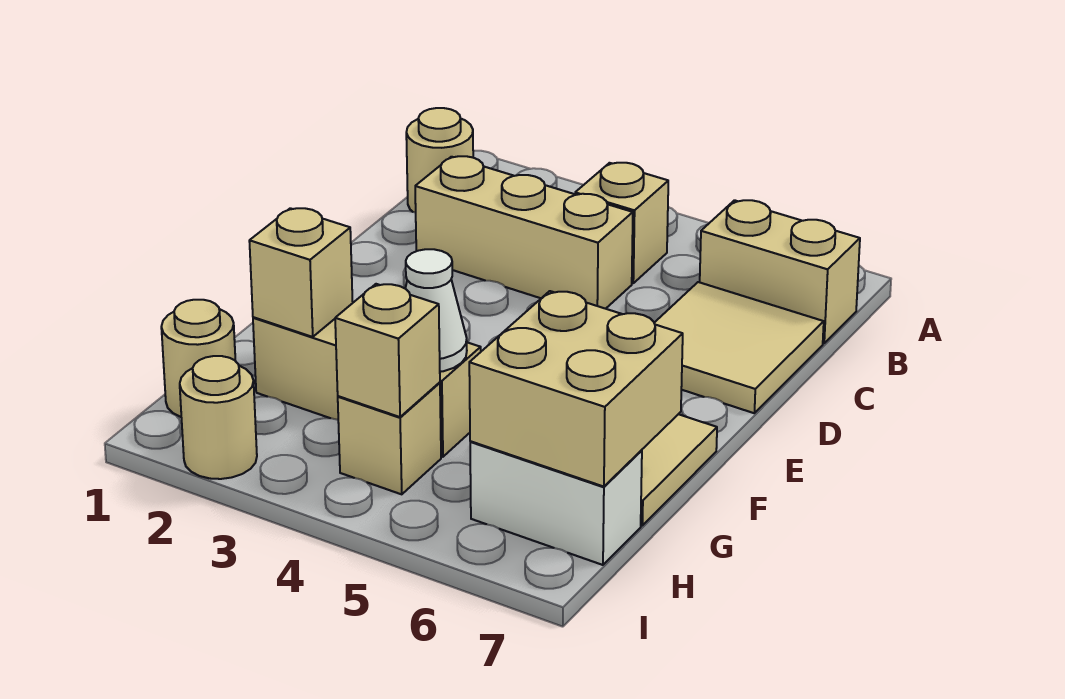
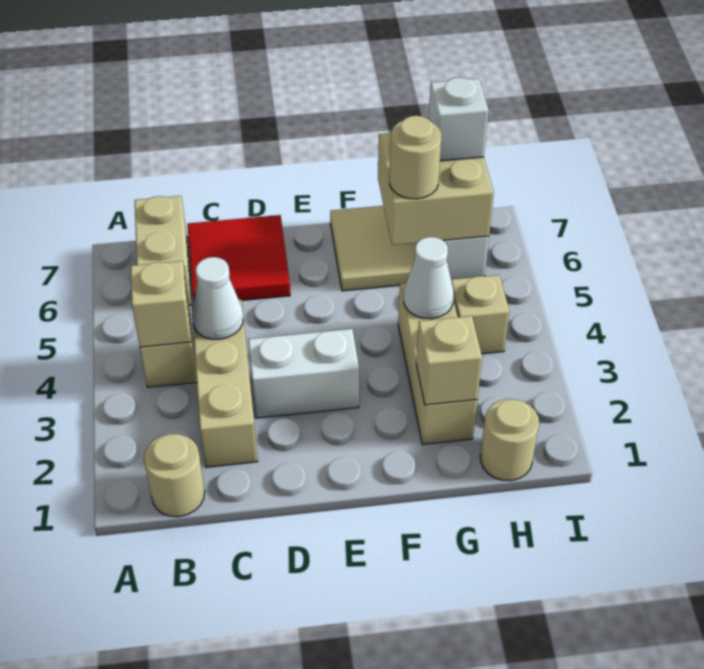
none -> white cone C4 level 2
tan tile C6:D7 level 1 -> red tile C6:D7 level 1
none -> white brick D3:E3 level 1
tan brick H4 level 2 -> tan brick B4 level 2
none -> white brick H7 level 3
tan round brick I2 level 1 -> tan round brick G6 level 3

